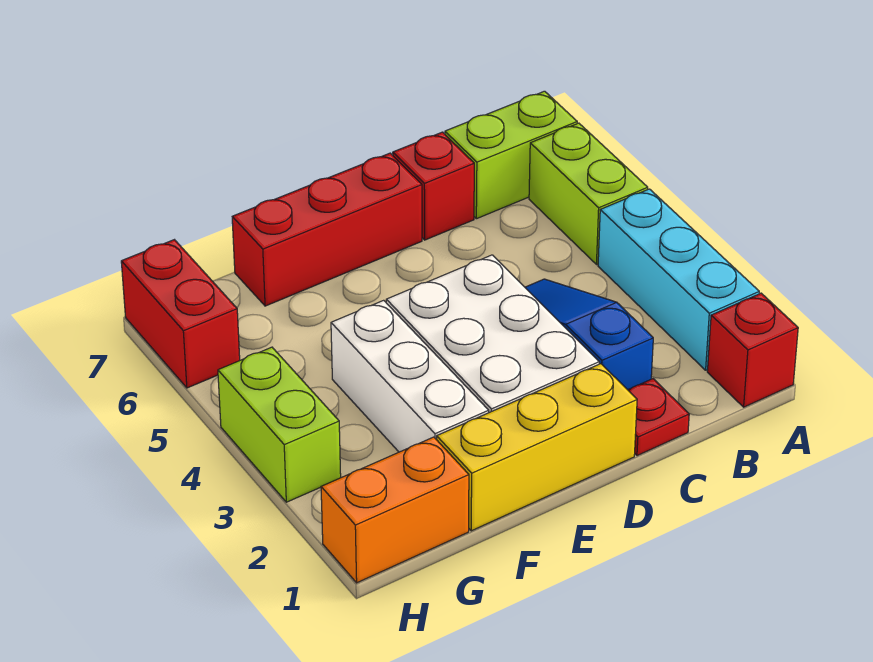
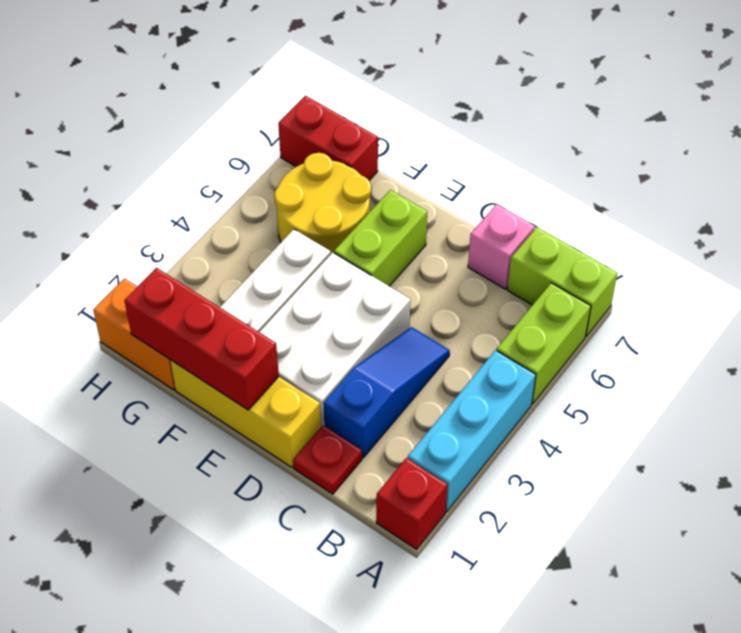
red brick C7 level 1 -> pink brick C7 level 1
red brick D7:F7 level 1 -> red brick E1:G1 level 2
none -> yellow round brick F5:G6 level 1
lime brick H3:H4 level 1 -> lime brick E5:E6 level 1
red brick H6:H7 level 1 -> red brick G7:H7 level 1

